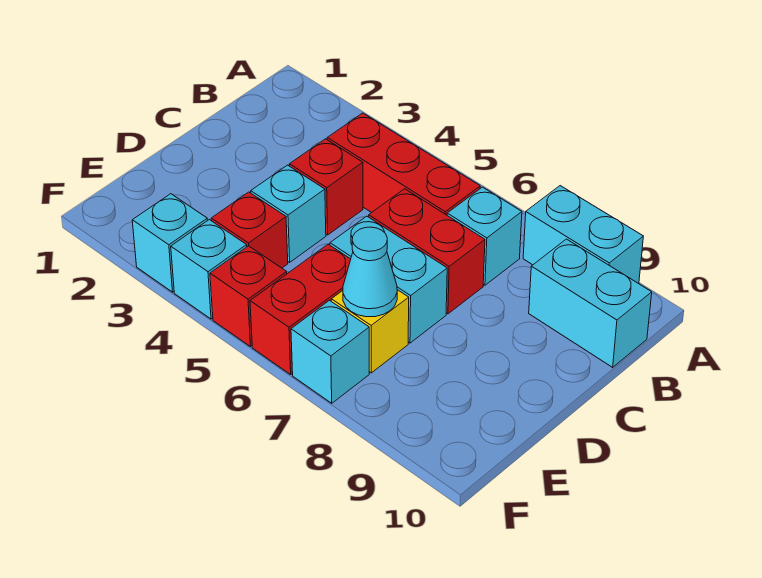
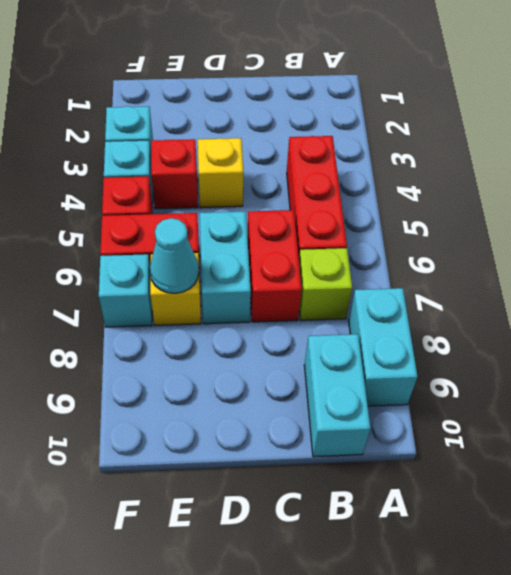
cyan brick B7 level 1 -> lime brick B7 level 1
red brick C4 level 1 -> none
cyan brick D4 level 1 -> yellow brick D4 level 1

